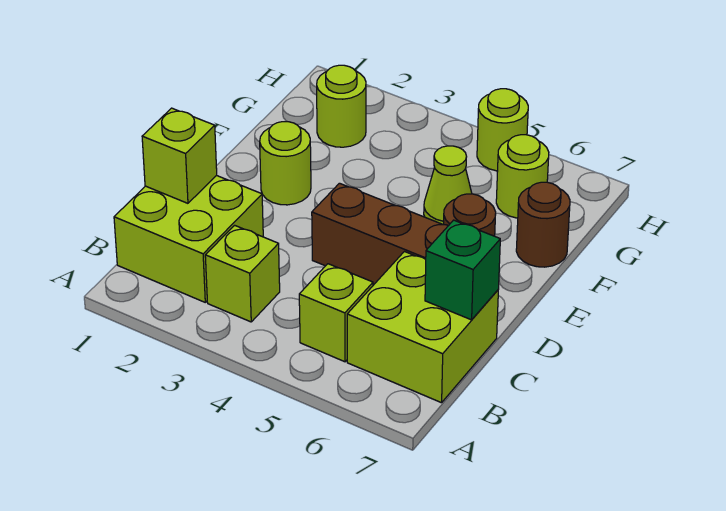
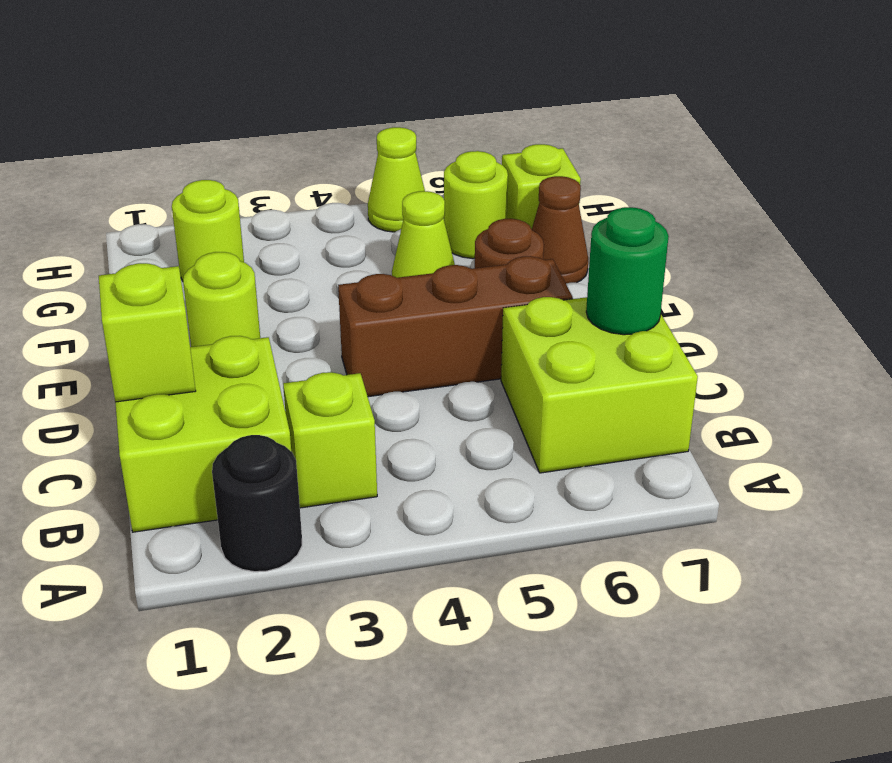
none -> black round brick A2 level 1
lime brick B5 level 1 -> lime brick G7 level 1
green brick C7 level 2 -> green round brick C7 level 2
brown round brick F7 level 1 -> brown cone F7 level 1
lime round brick H5 level 1 -> lime cone H5 level 1

